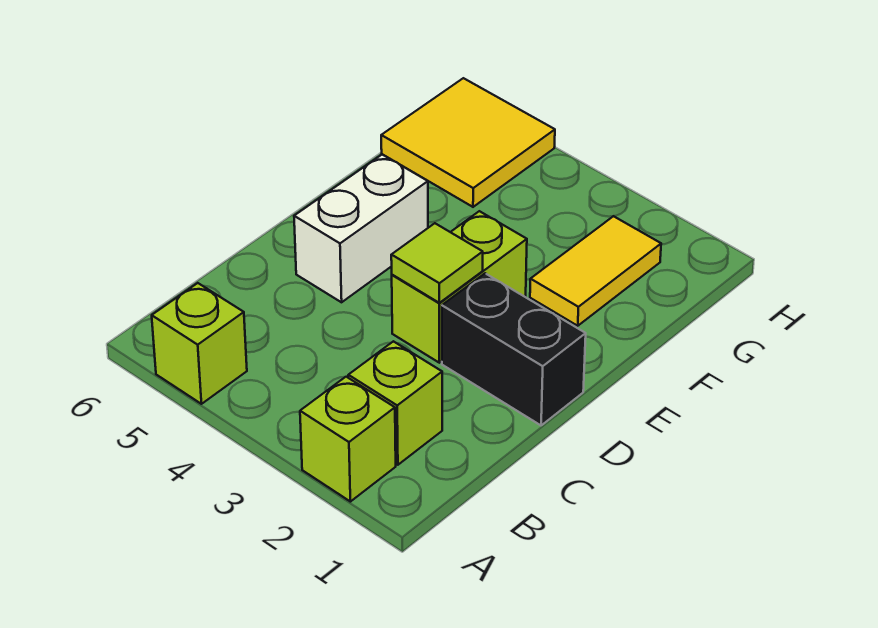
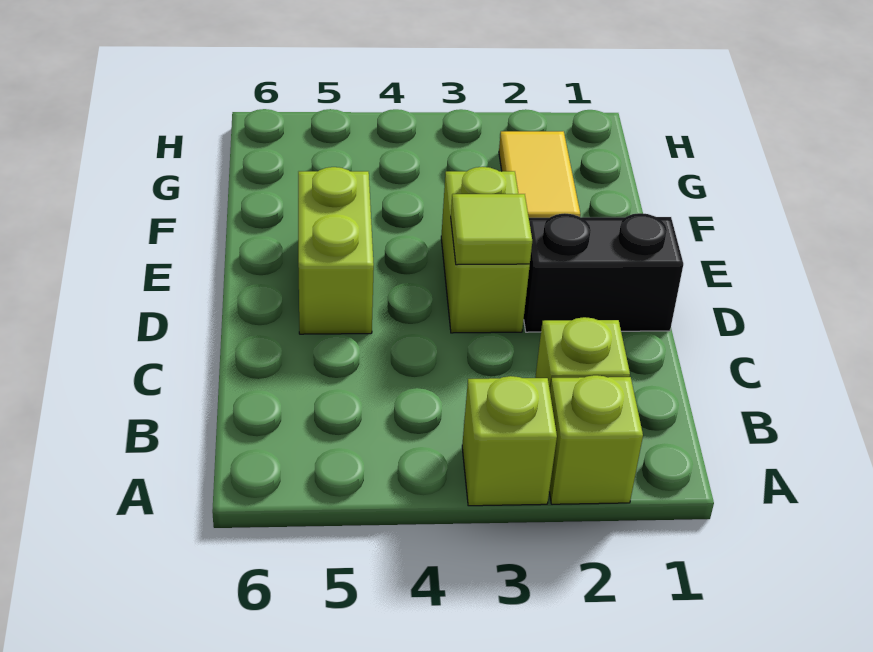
lime brick A5 level 1 -> lime brick A3 level 1
white brick D5:E5 level 1 -> lime brick D5:E5 level 1
yellow tile G5:H6 level 1 -> none

